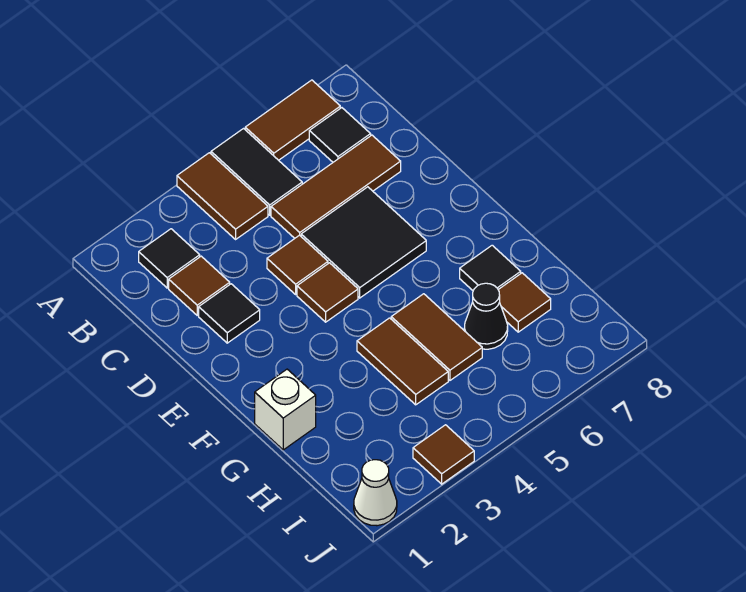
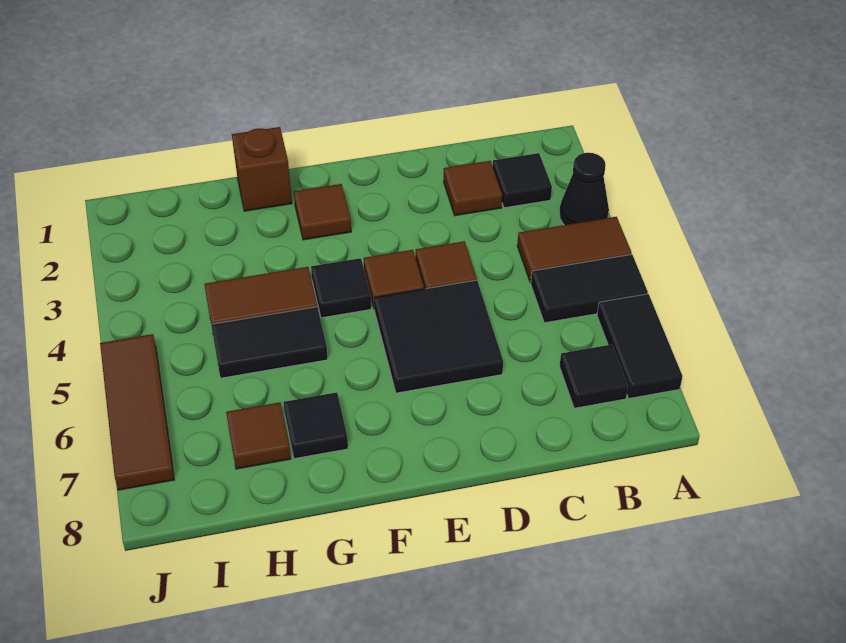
brown tile A6:A7 level 1 -> black tile A6:A7 level 1
brown tile C5:C7 level 1 -> brown tile J5:J7 level 1
black tile D2 level 1 -> black tile F4 level 1
white brick G1 level 1 -> brown brick G1 level 1
brown tile G5:H5 level 1 -> black tile G5:H5 level 1
black cone H6 level 1 -> black cone A3 level 1
white cone J1 level 1 -> none
brown tile J3 level 1 -> brown tile F2 level 1

